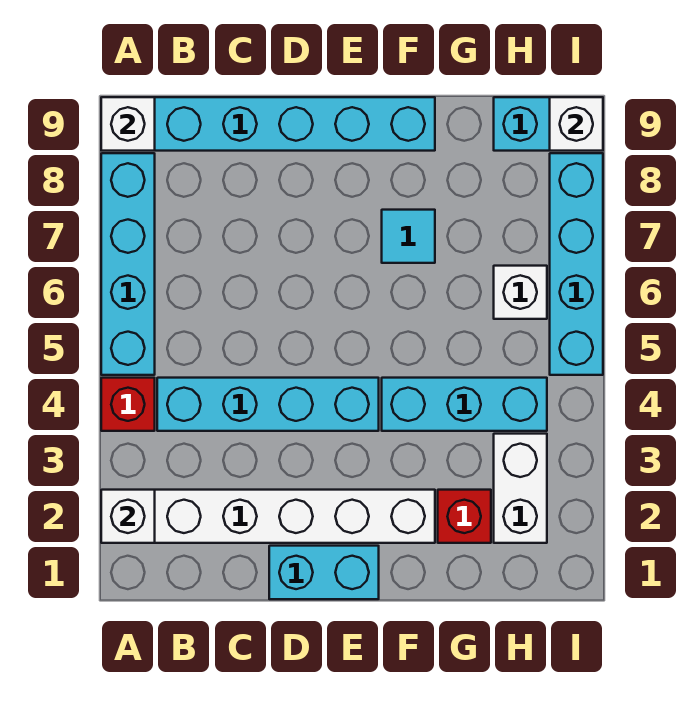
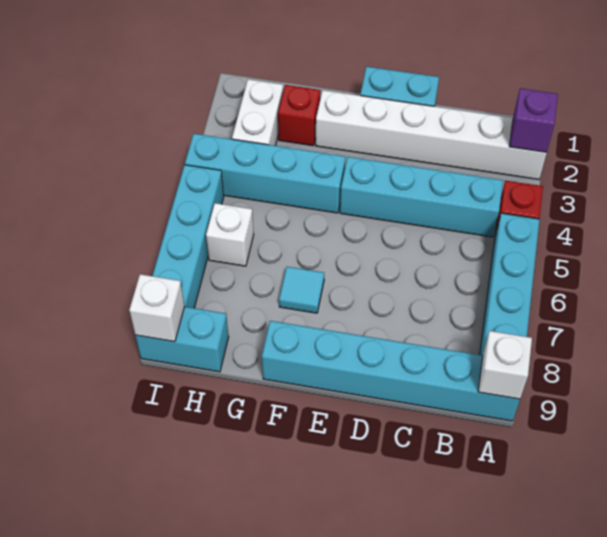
white brick A2 level 2 -> purple brick A2 level 2
cyan brick F4:H4 level 1 -> cyan brick F4:I4 level 1

